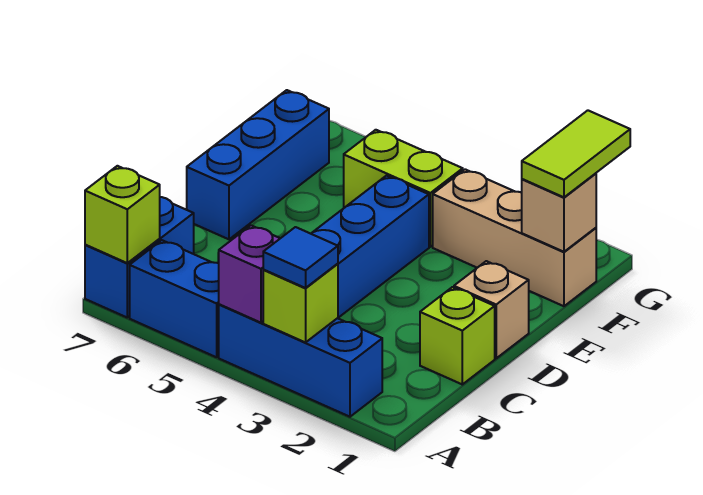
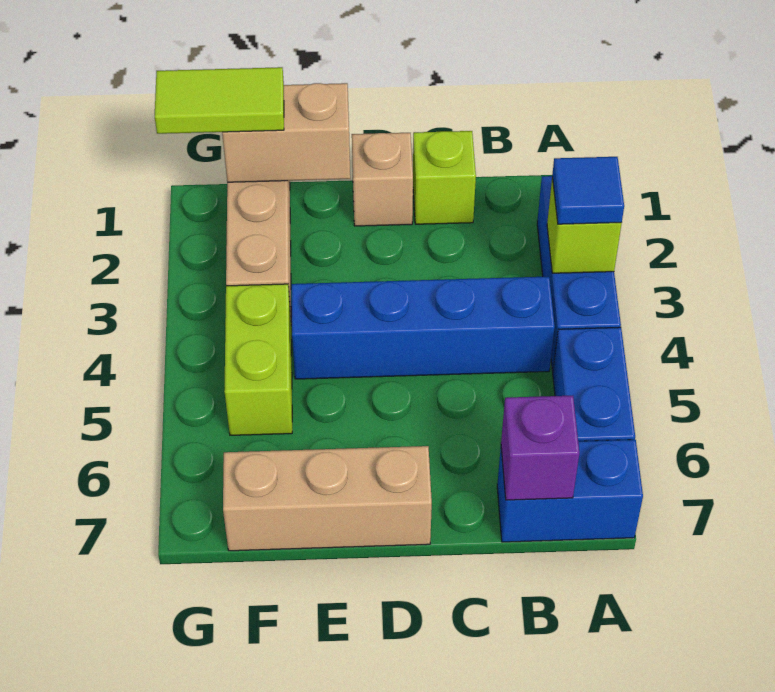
purple brick A4 level 2 -> purple brick B7 level 2
lime brick A7 level 2 -> none
blue brick D7:F7 level 1 -> tan brick D7:F7 level 1
tan brick F1 level 2 -> tan brick E1:F1 level 2

